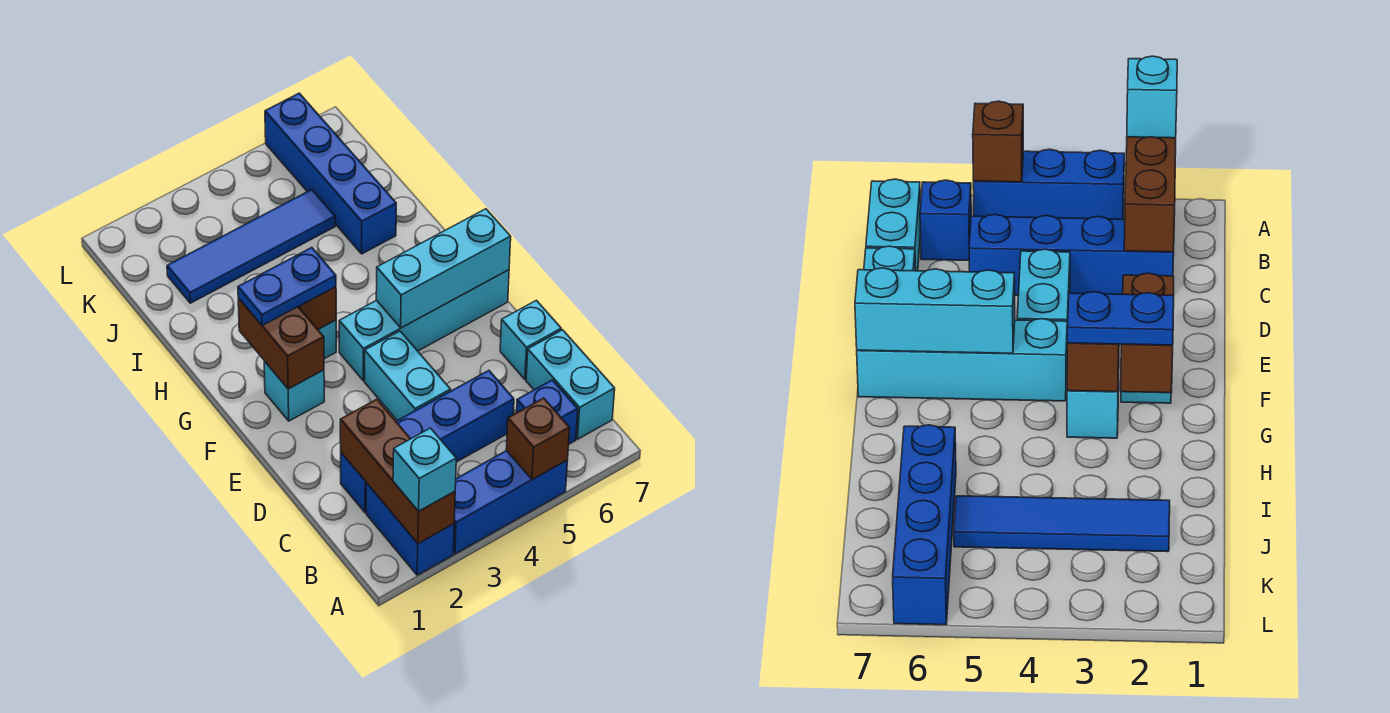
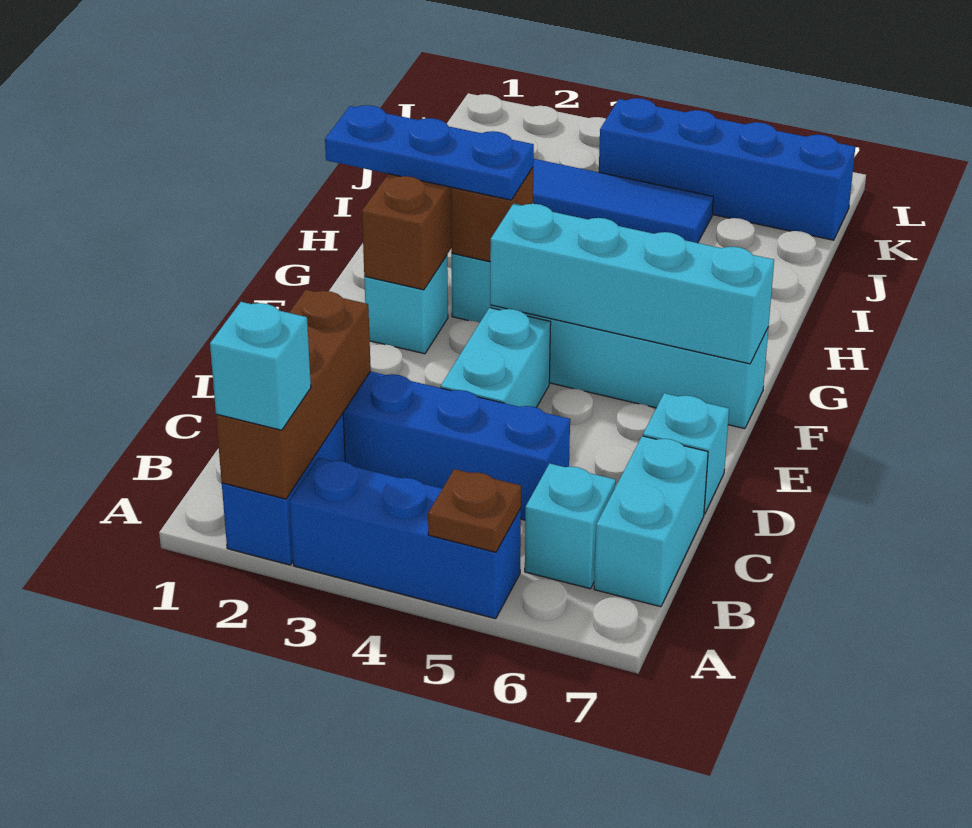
brown brick A5 level 2 -> brown plate A5 level 2
blue brick B6 level 1 -> cyan brick B6 level 1
cyan brick F5:F7 level 2 -> cyan brick F4:F7 level 2
blue plate G2:G3 level 3 -> blue plate G1:G3 level 3
blue brick I6:L6 level 1 -> blue brick K4:K7 level 1

